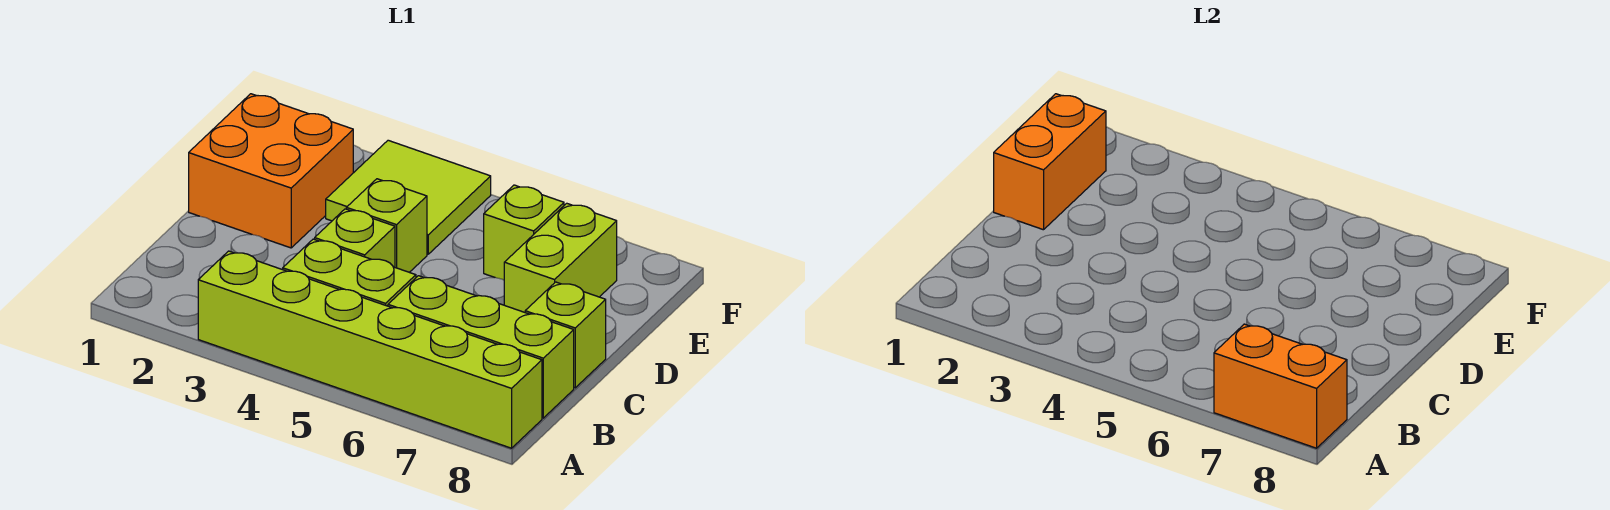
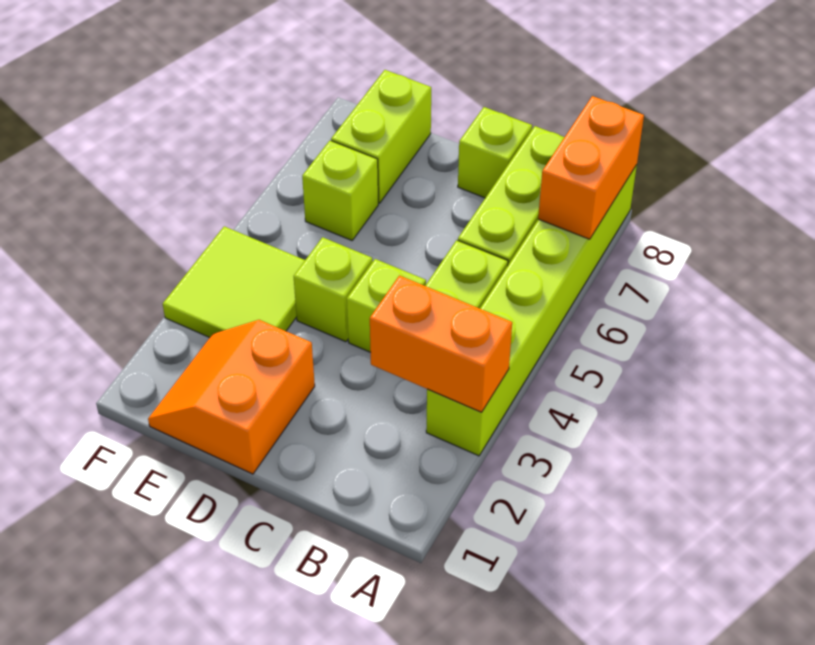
orange brick D1:E2 level 1 -> orange slope D1:E2 level 1 top D
orange brick D1:E1 level 2 -> orange brick A3:B3 level 2
lime brick D7:E7 level 1 -> lime brick E7:E8 level 1

